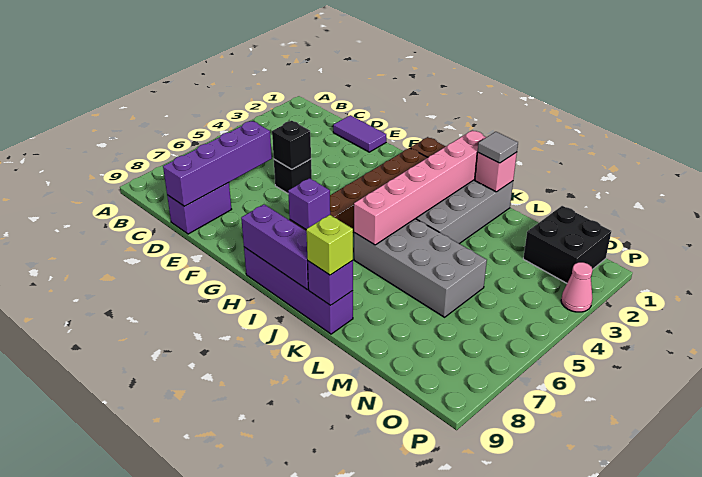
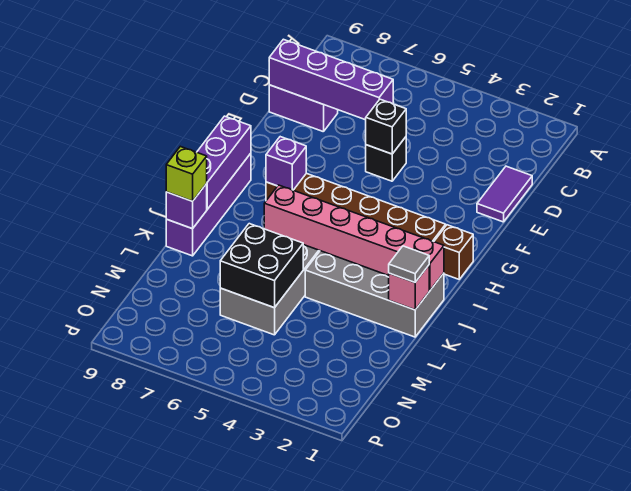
black brick N1:O2 level 1 -> black brick L5:M6 level 2
pink cone P3 level 1 -> none

